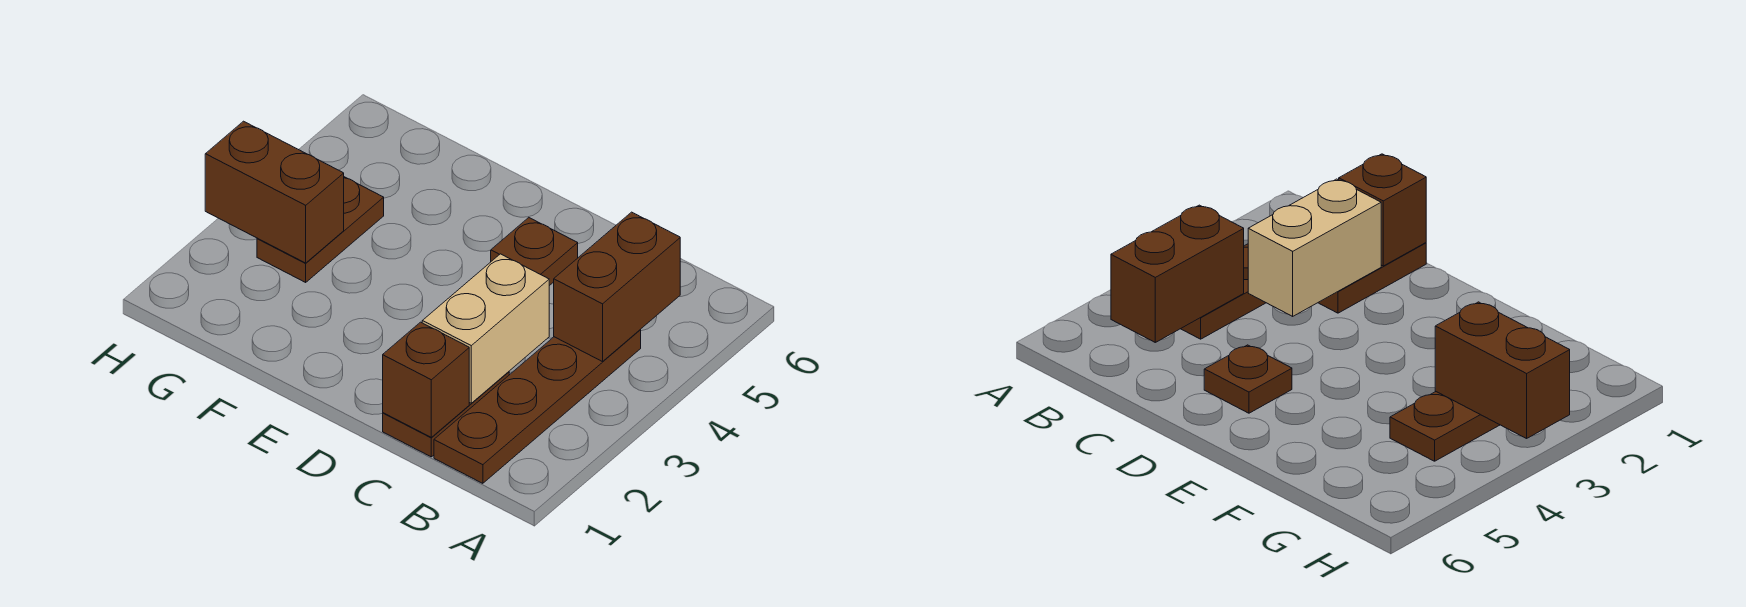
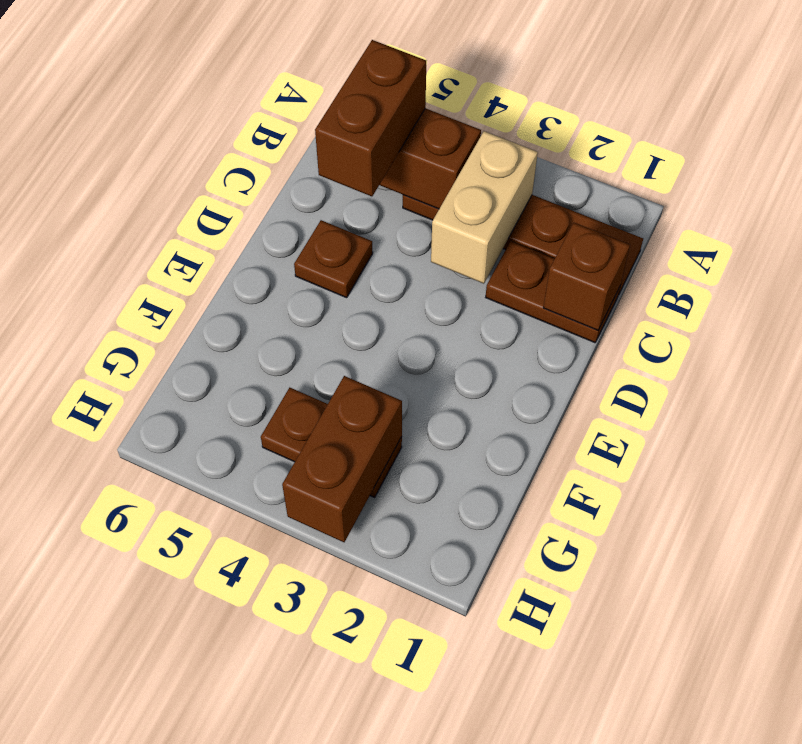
none -> brown brick B5:C5 level 3
tan brick C2:C3 level 2 -> tan brick B3:C3 level 2

